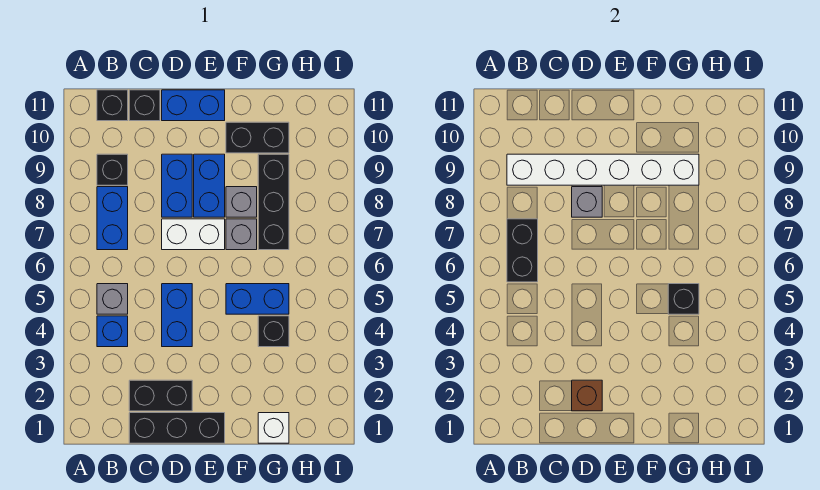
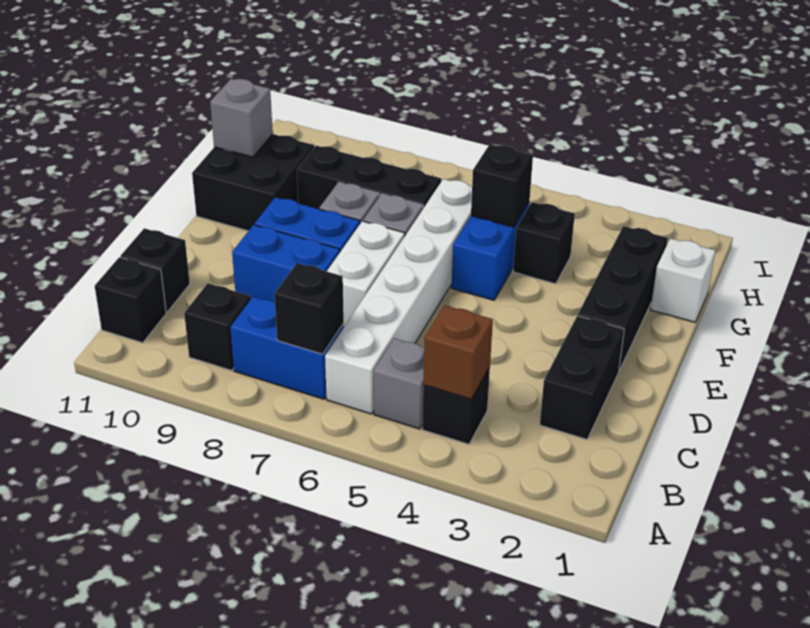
blue brick B4 level 1 -> black brick B4 level 1
black brick B6:B7 level 2 -> black brick B7 level 2
white brick B9:G9 level 2 -> white brick B6:G6 level 1
black brick C1:E1 level 1 -> black brick E2:G2 level 1
brown brick D2 level 2 -> brown brick B4 level 2
blue brick D4:D5 level 1 -> none
grey brick D8 level 2 -> grey brick G11 level 2
blue brick D11:E11 level 1 -> none
black brick F10:G10 level 1 -> black brick F10:G11 level 1

